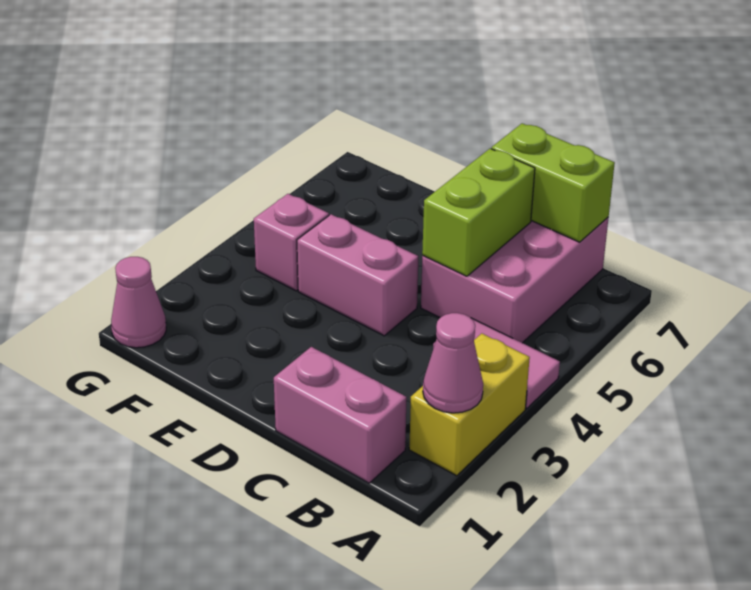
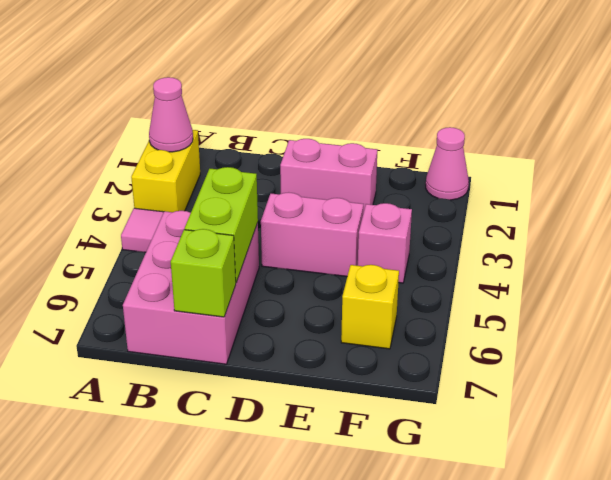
pink brick B1:C1 level 1 -> pink brick D2:E2 level 1
lime brick B7:C7 level 2 -> lime brick C7 level 2
none -> yellow brick F6 level 1

